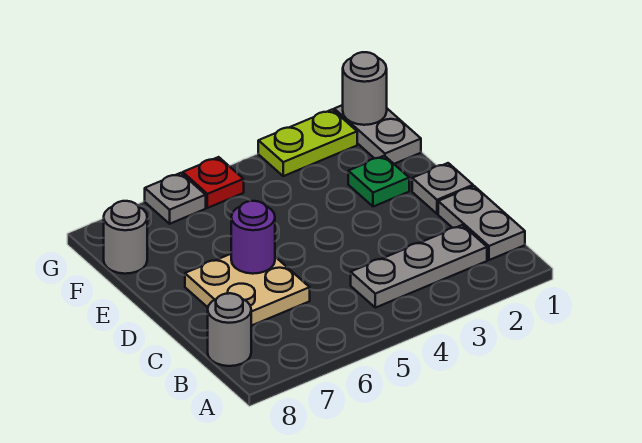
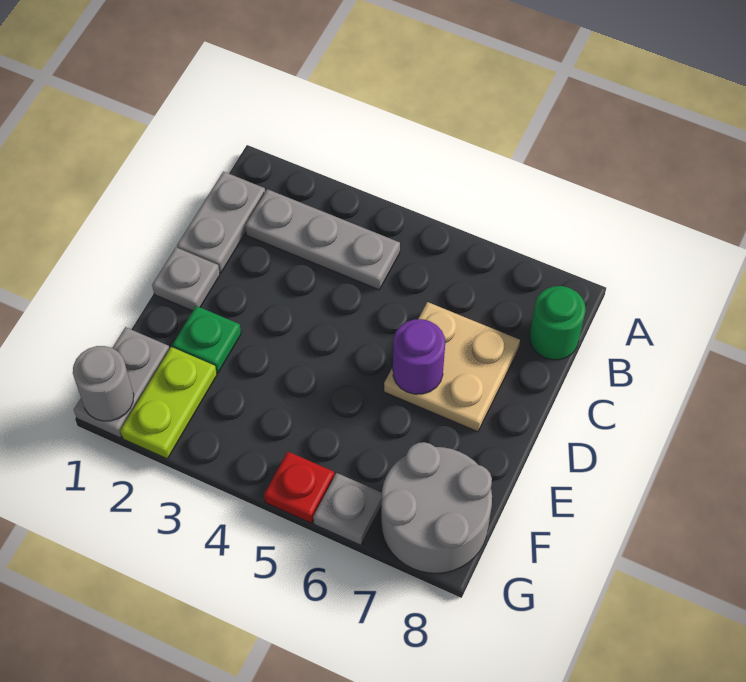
grey round brick B8 level 1 -> green round brick B8 level 1
grey round brick F8 level 1 -> grey round brick F7:G8 level 1
lime plate G2:G3 level 1 -> lime plate F2:G2 level 1

